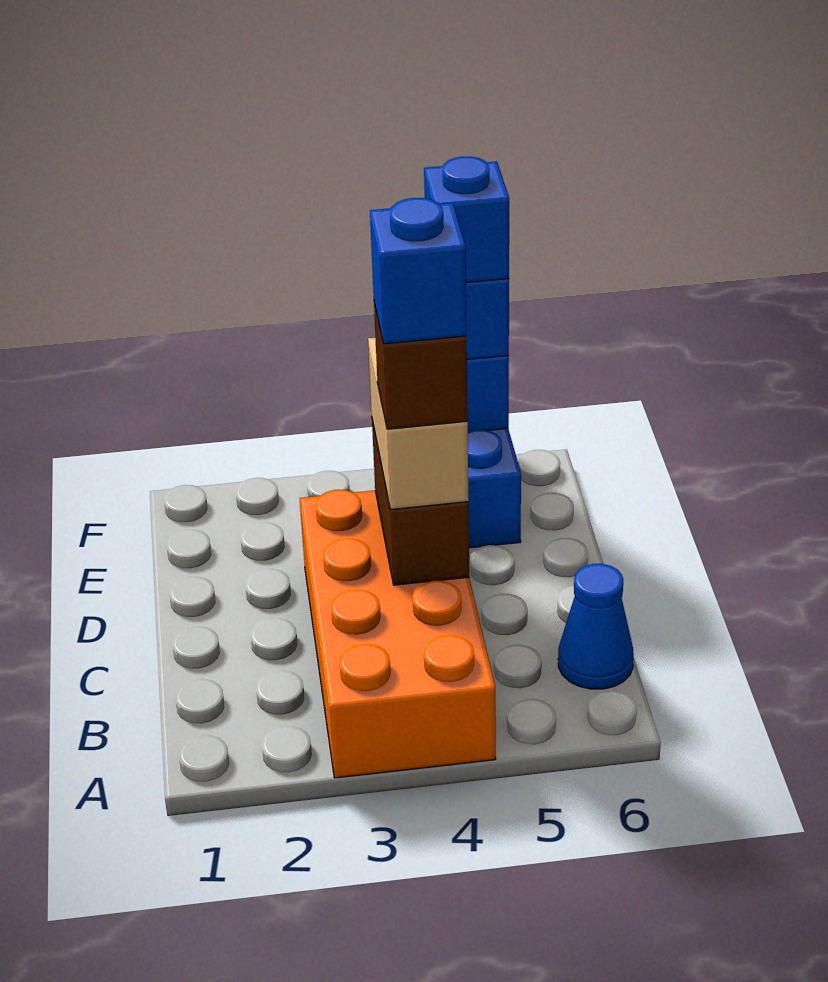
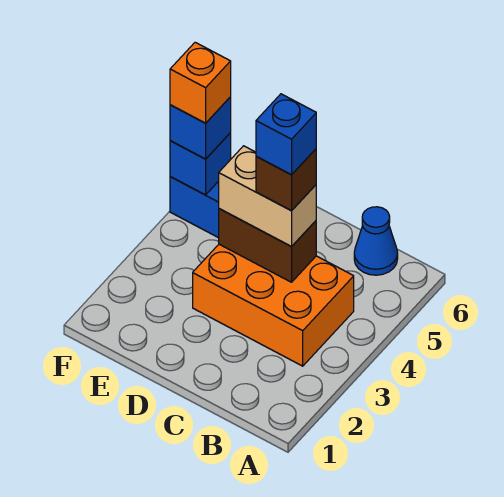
orange brick A3:D4 level 1 -> orange brick B3:D4 level 1
blue brick F5 level 4 -> orange brick F5 level 4

